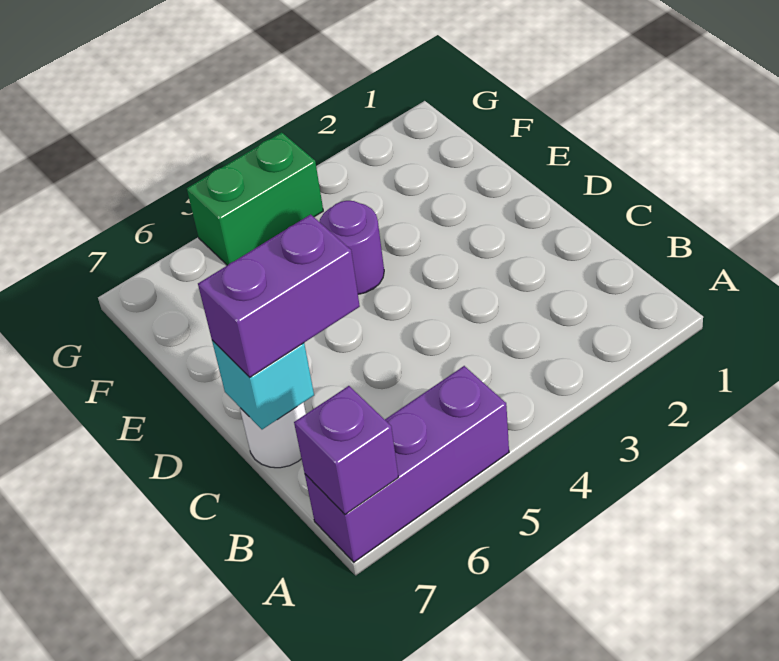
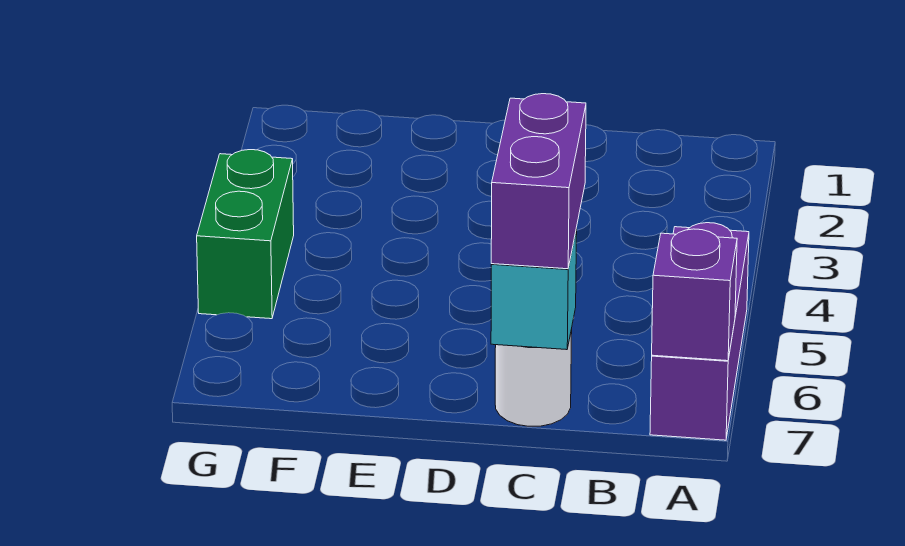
purple round brick E4 level 1 -> none

